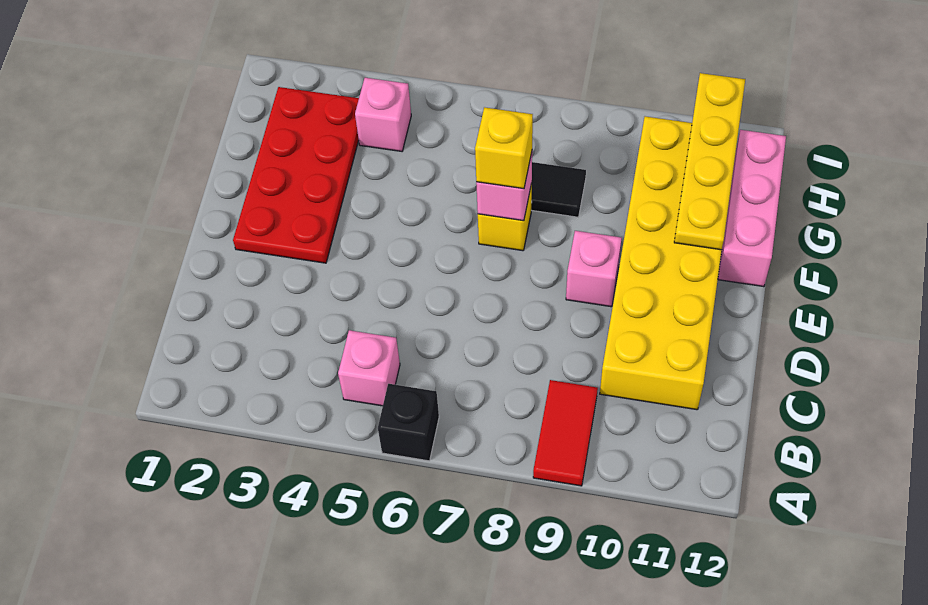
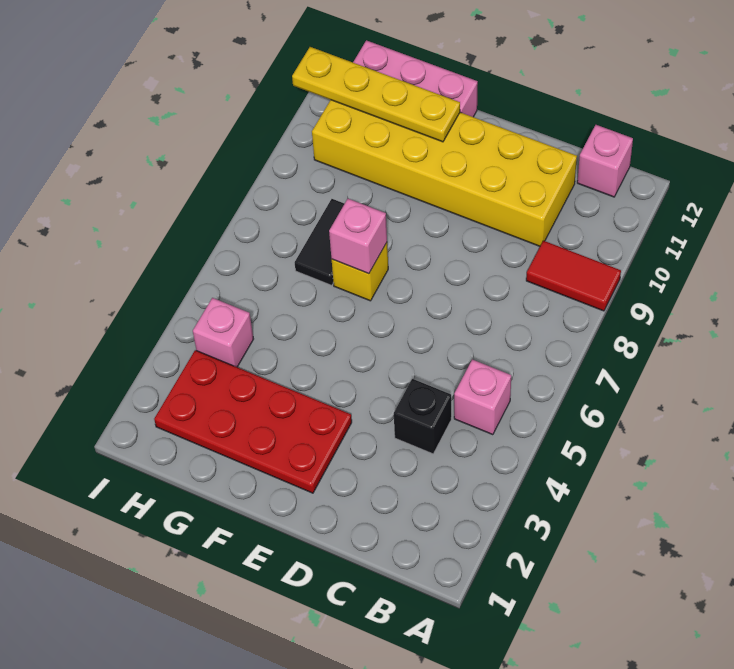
black brick A6 level 1 -> black brick C4 level 1
pink brick E9 level 1 -> pink brick B12 level 1
yellow brick F7 level 3 -> none

